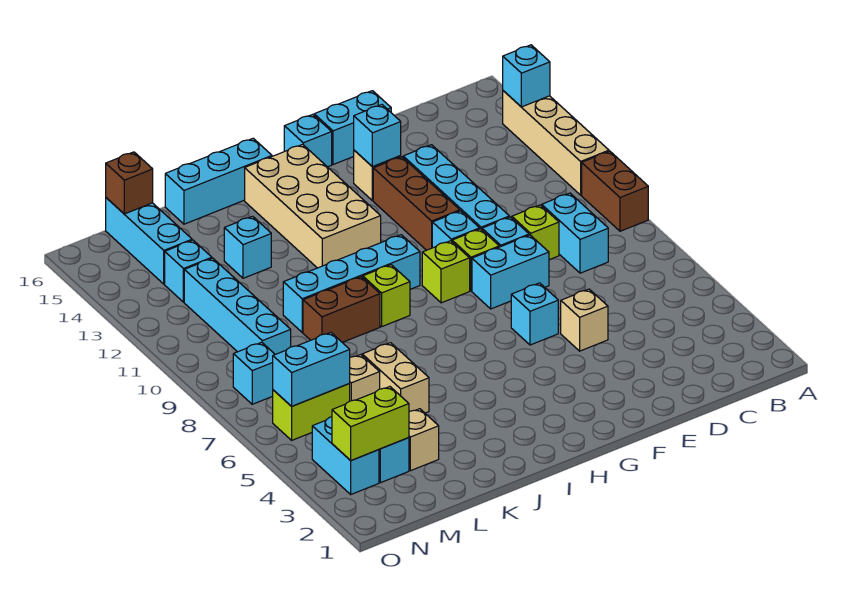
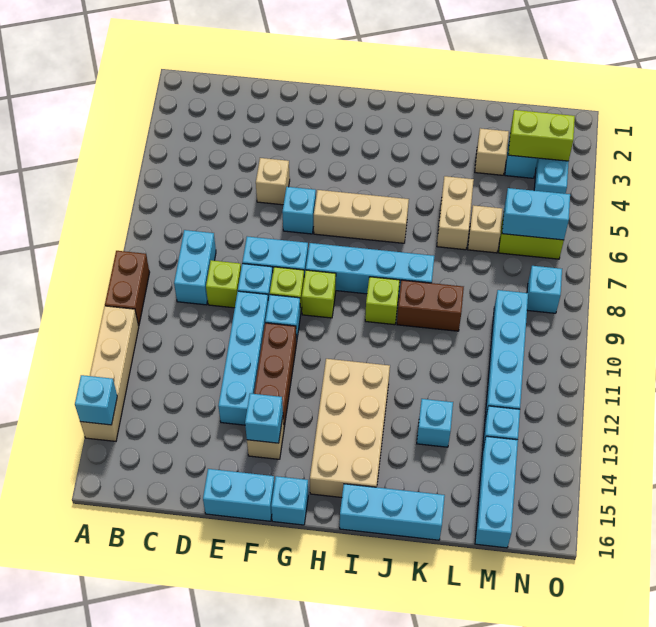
none -> tan brick G6:I6 level 1
cyan brick H10:K10 level 1 -> cyan brick G8:J8 level 1
brown brick M16 level 2 -> none

